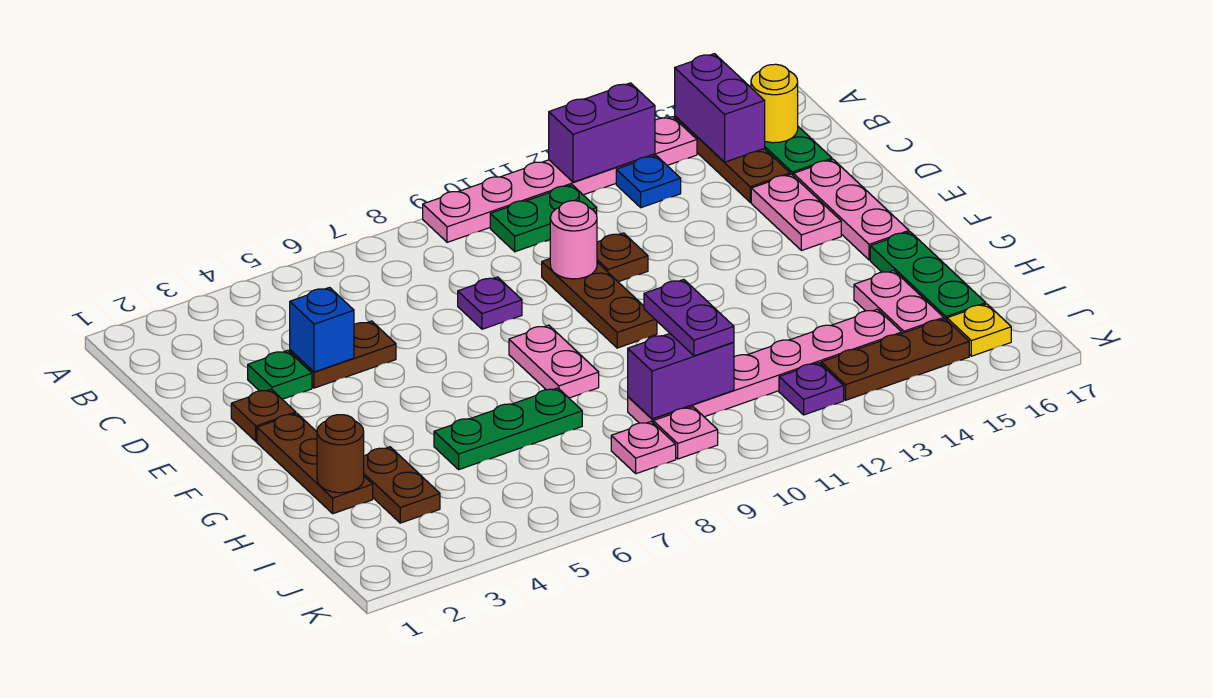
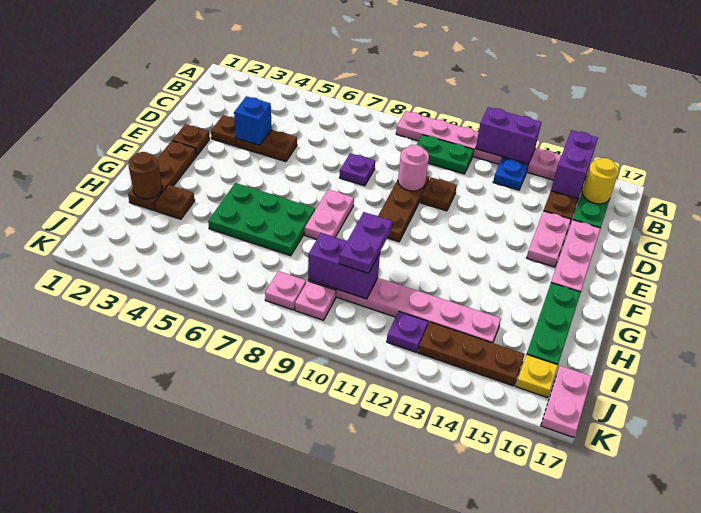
green plate D3 level 1 -> brown plate D3 level 1
brown plate H3:I3 level 1 -> brown plate H3 level 1
green plate H5:H7 level 1 -> green plate G5:H7 level 1
pink plate H15:I15 level 1 -> pink plate J17:K17 level 1

